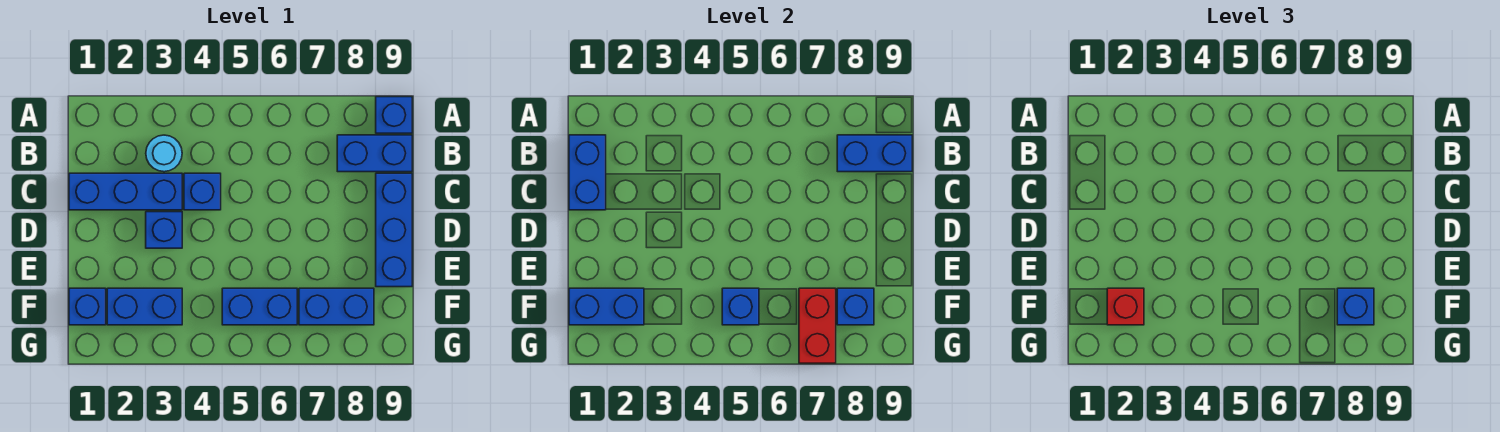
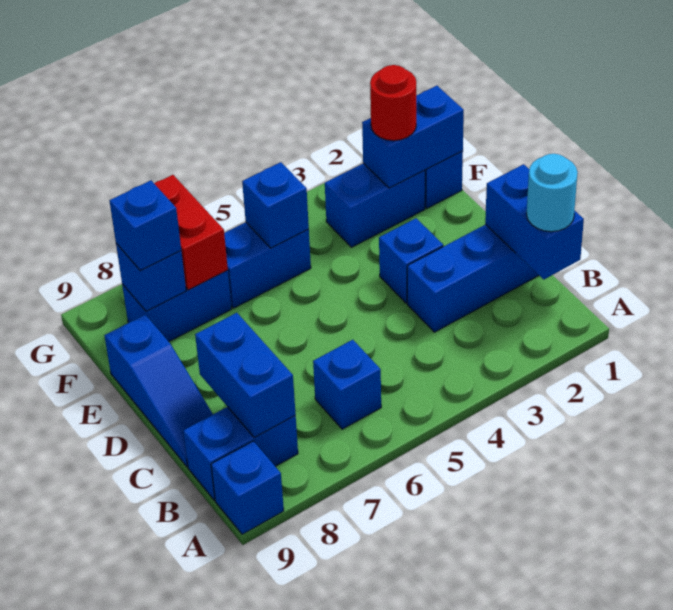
cyan round brick B3 level 1 -> cyan round brick B1 level 3
blue brick B8:B9 level 2 -> blue brick B8:C8 level 2
blue brick C4 level 1 -> blue brick B6 level 1
blue brick C9:E9 level 1 -> blue slope C9:E9 level 1 top E
red brick F2 level 3 -> red round brick F2 level 3

